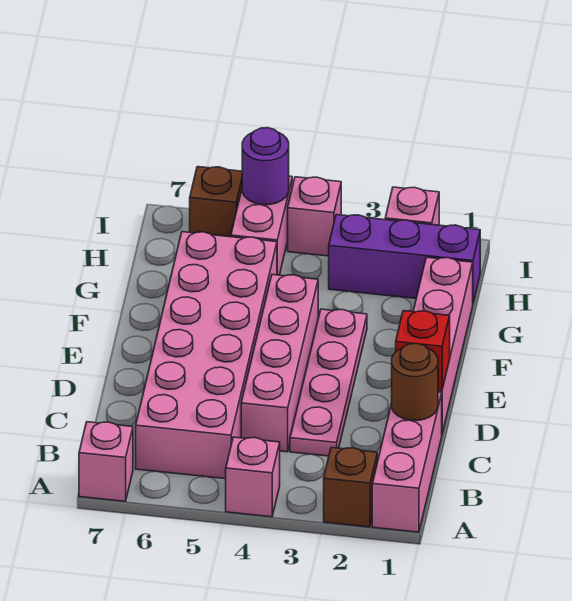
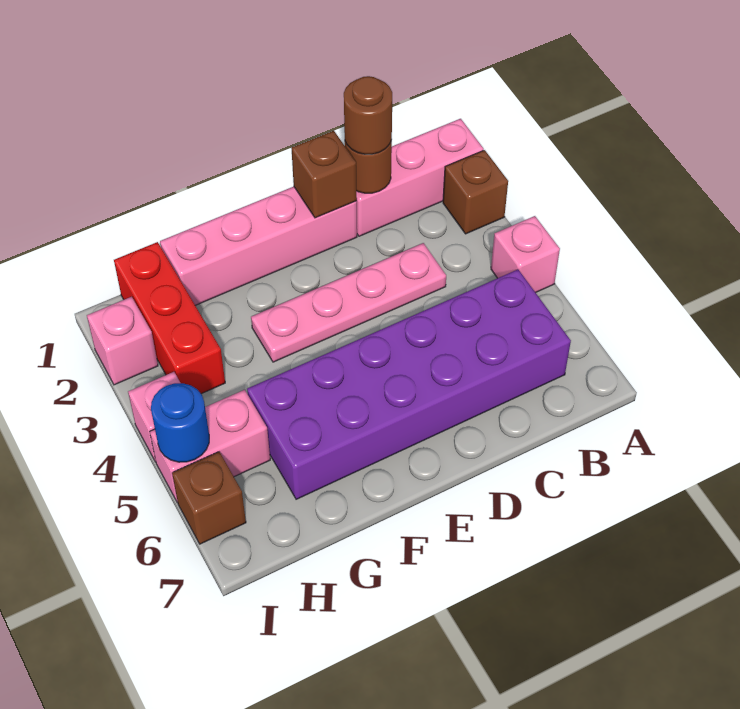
pink brick A7 level 1 -> none
pink brick B5:G6 level 1 -> purple brick B5:G6 level 1
none -> brown round brick C1 level 3
pink brick C4:F4 level 1 -> none
red brick D1 level 2 -> brown brick D1 level 2
purple brick H1:H3 level 1 -> red brick H1:H3 level 1
purple round brick I5 level 2 -> blue round brick I5 level 2

